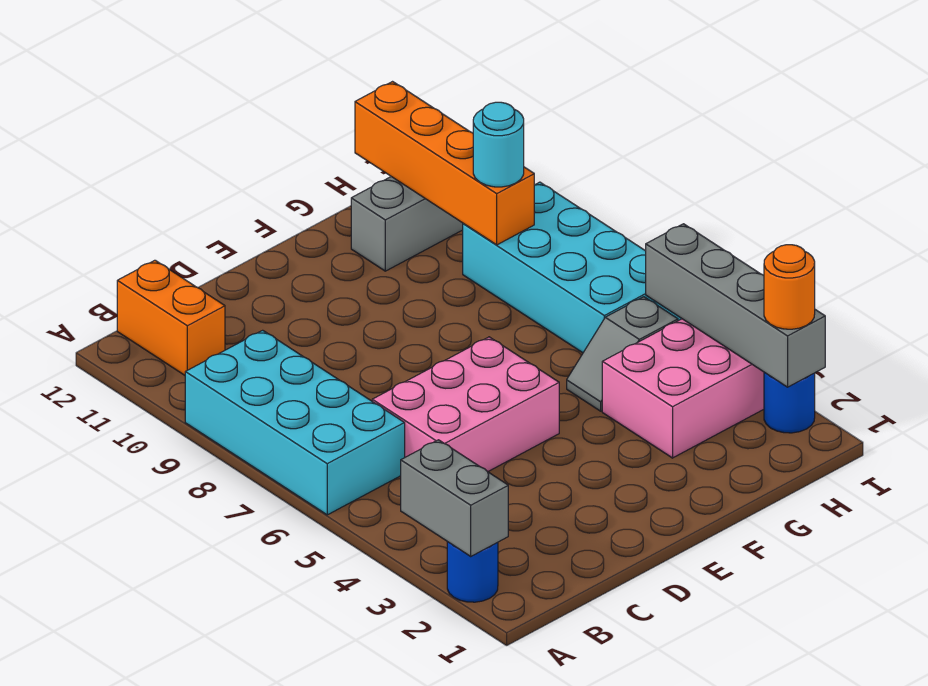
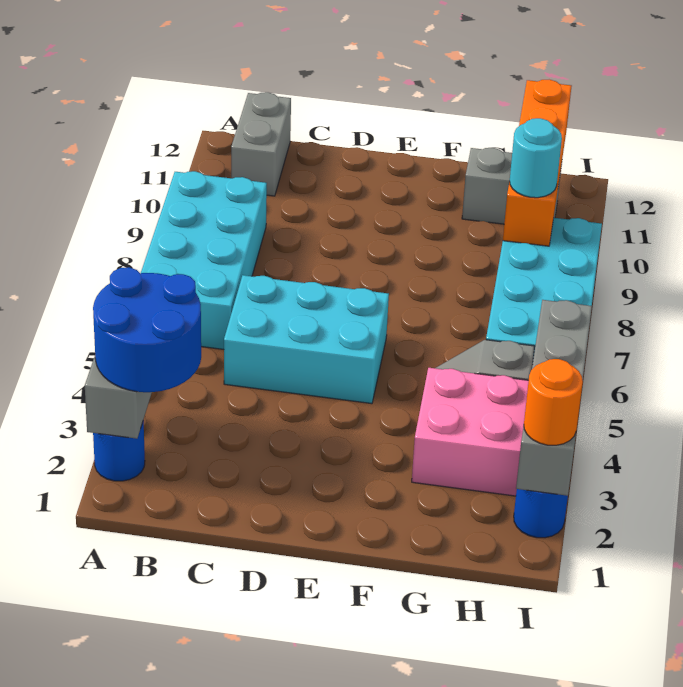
none -> blue round brick A2:B3 level 3
orange brick B11:B12 level 1 -> grey brick B11:B12 level 1
pink brick C5:E6 level 1 -> cyan brick C5:E6 level 1

